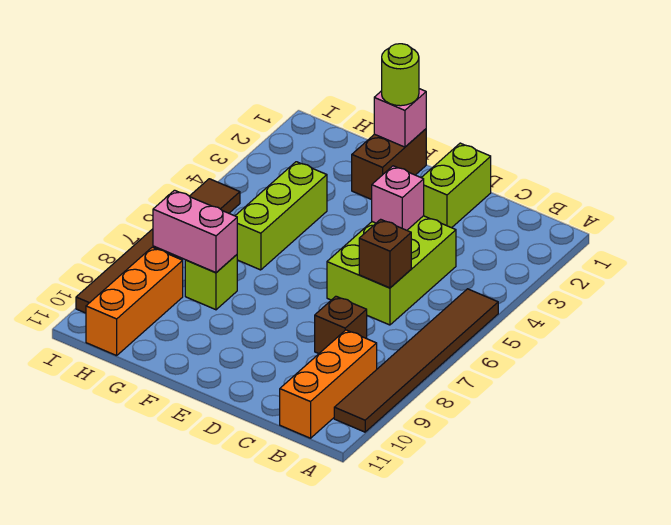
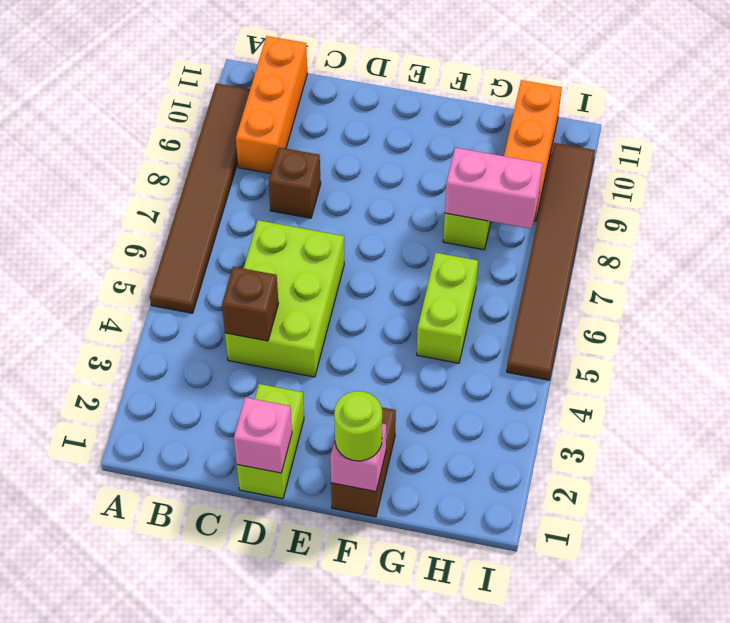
brown brick C6 level 2 -> brown brick C4 level 2
pink brick D4 level 2 -> pink brick D1 level 2
lime brick G4:G6 level 1 -> lime brick G5:G6 level 1

